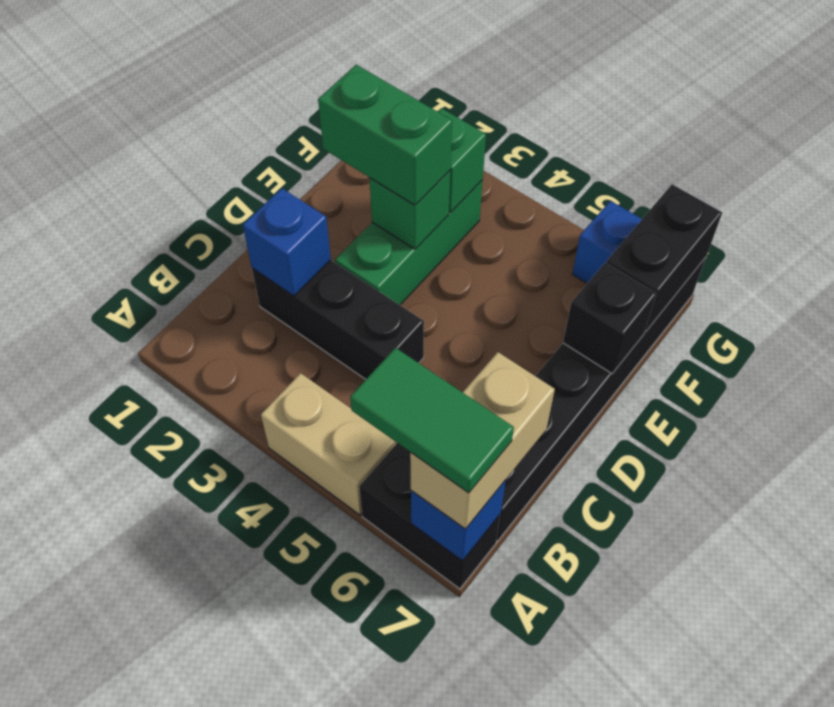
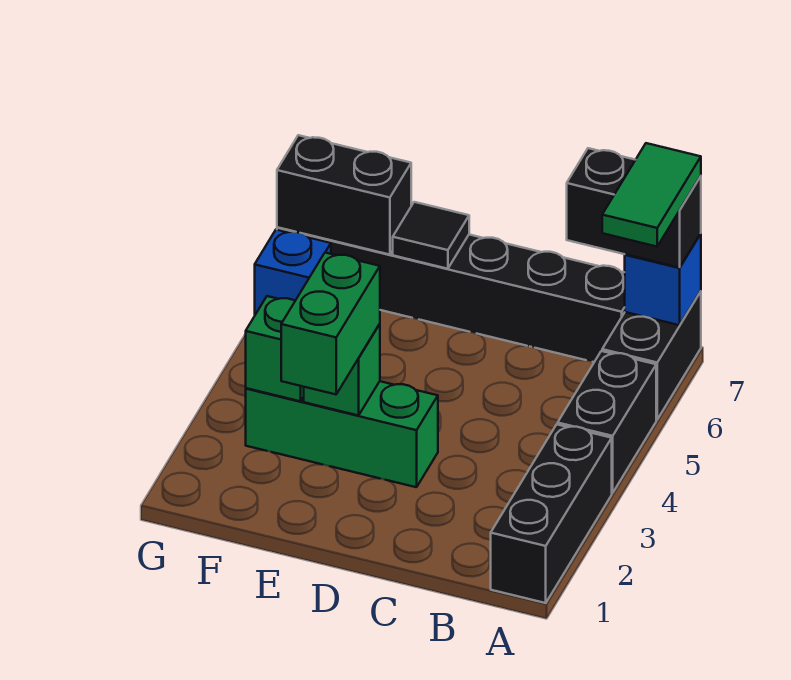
tan brick A4:A5 level 1 -> black brick A4:A5 level 1
tan brick A7:B7 level 3 -> black brick A7:B7 level 3
black brick C2:C4 level 1 -> black brick A1:A3 level 1
blue brick C2 level 2 -> none
black brick E7 level 2 -> black tile E7 level 2

